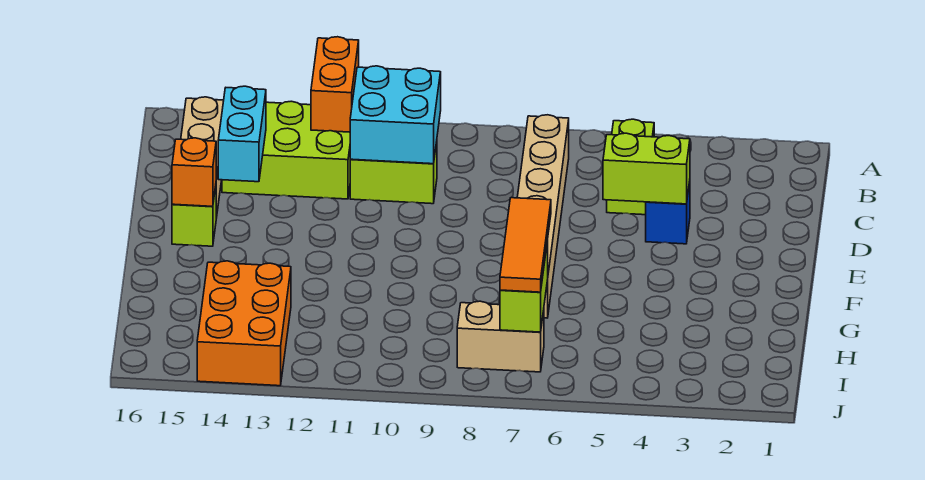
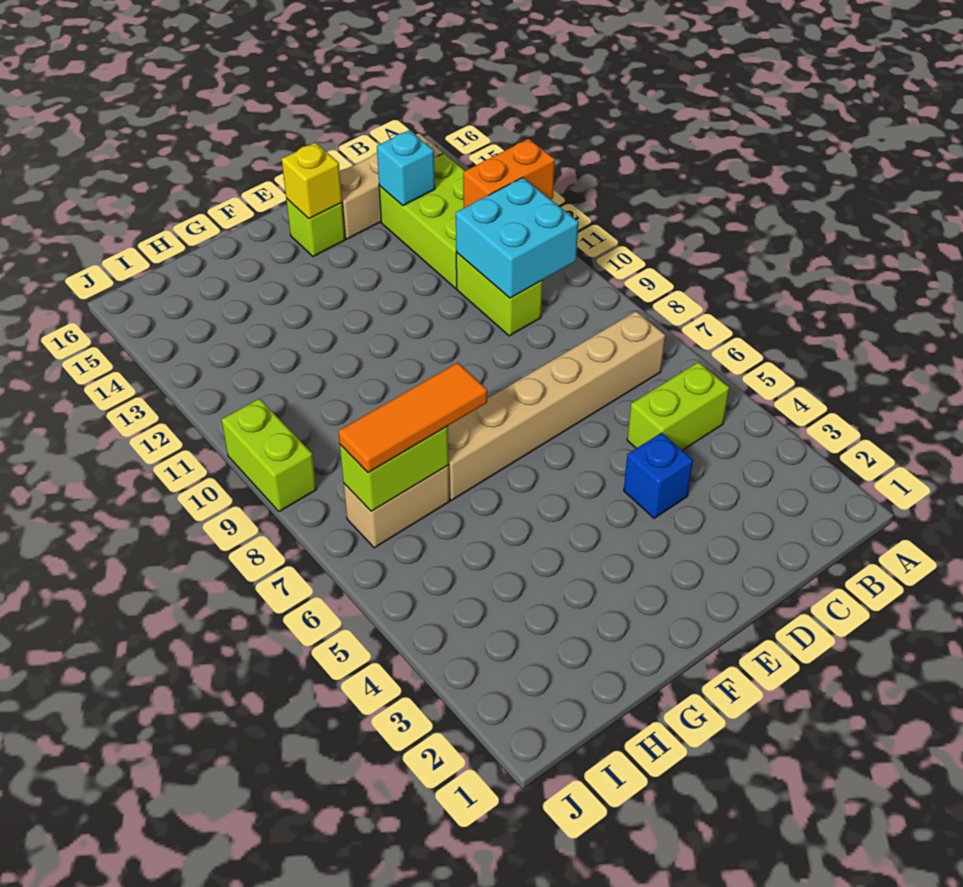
cyan brick C14:D14 level 2 -> cyan brick C14 level 2
lime brick D4:D5 level 2 -> lime brick J9:J10 level 1
orange brick E15 level 2 -> yellow brick E15 level 2
orange brick H13:J14 level 1 -> none
tan brick I7:I8 level 1 -> tan brick H7:I7 level 1

